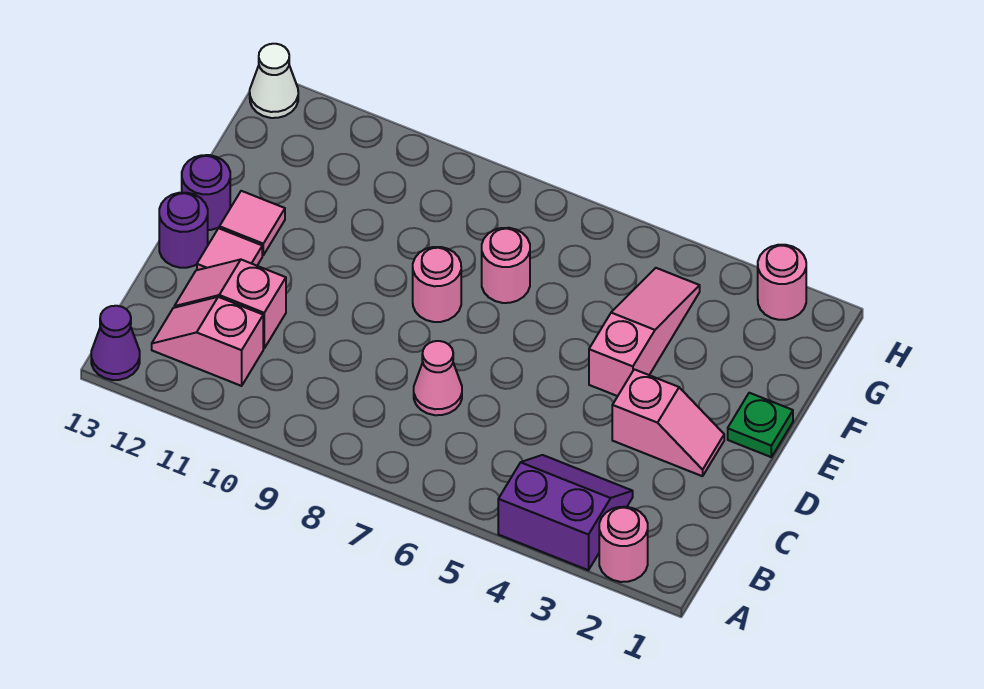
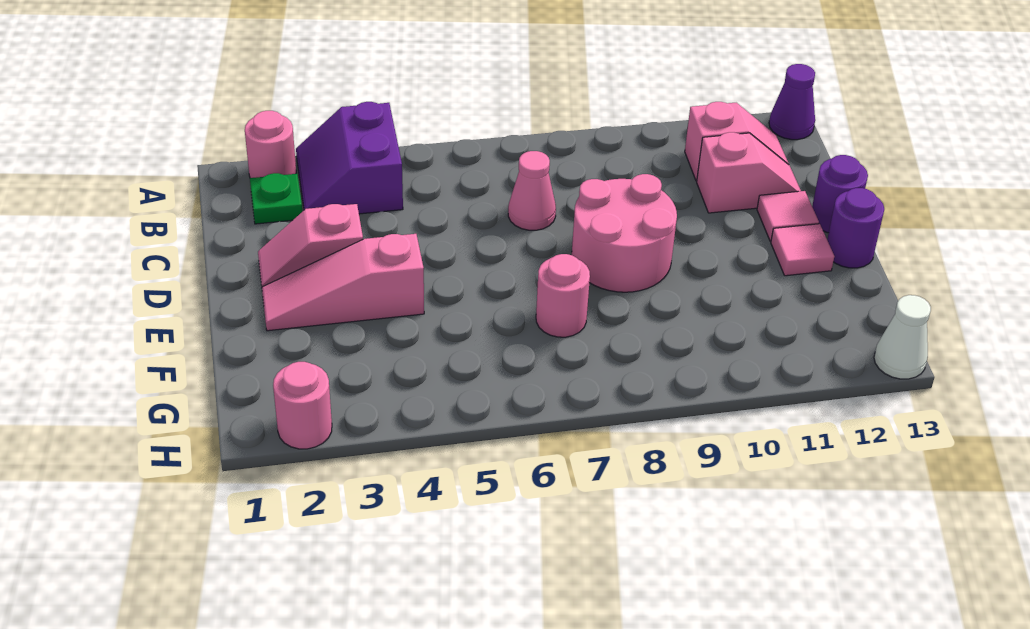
purple slope A3:B4 level 1 top A -> purple slope A3:B4 level 1 top 4
green plate E1 level 1 -> green plate B2 level 1
pink slope E4:G4 level 1 top E -> pink slope E2:E4 level 1 top 4
pink round brick E8 level 1 -> pink round brick D8:E9 level 1

